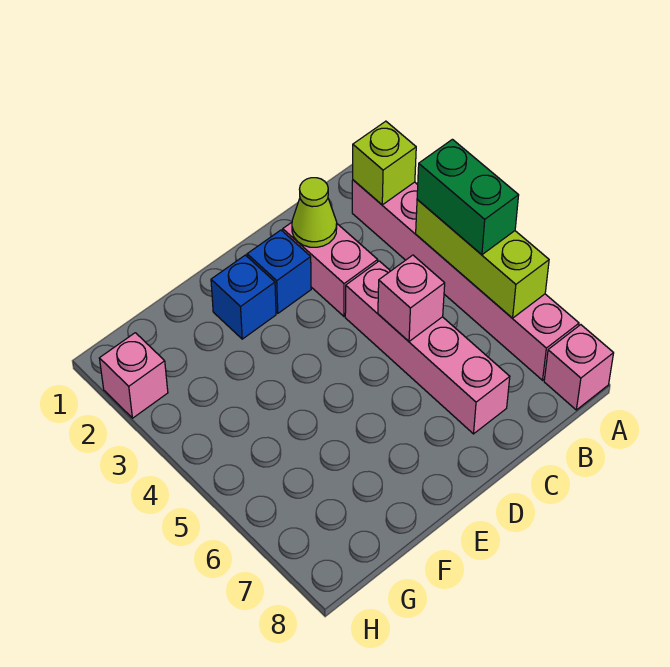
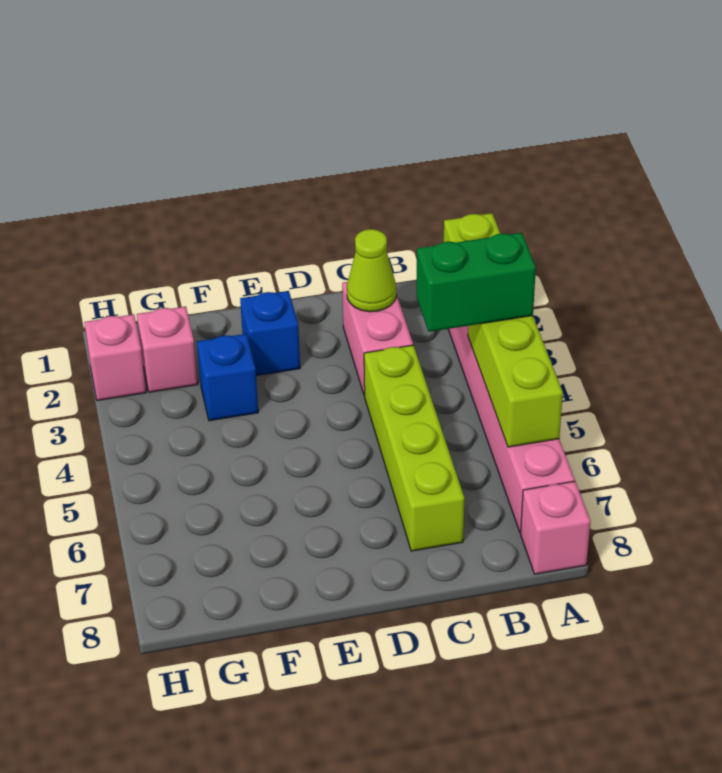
green brick A4:A5 level 3 -> green brick A4:B4 level 3
pink brick C4:C7 level 1 -> lime brick C4:C7 level 1
pink brick C5 level 2 -> pink brick G2 level 1
blue brick D2 level 1 -> blue brick F3 level 1

